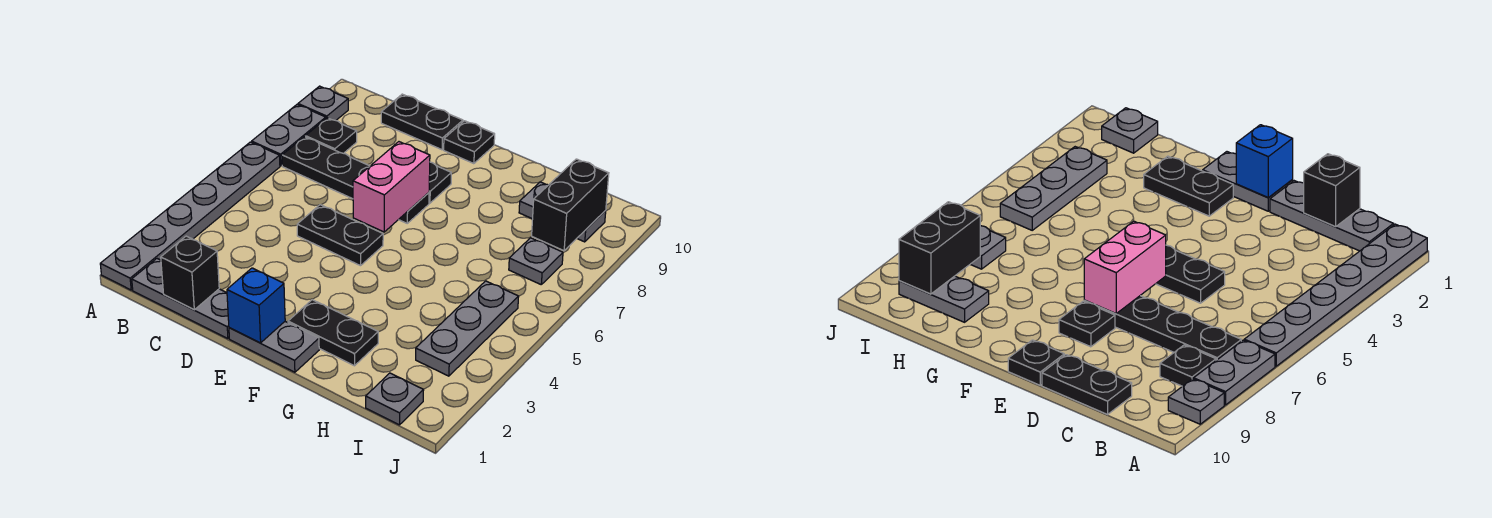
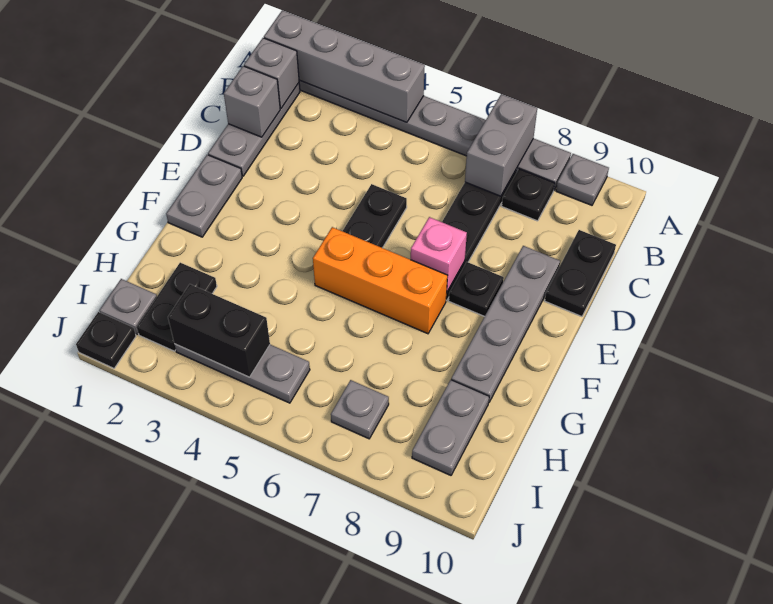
none -> grey brick A1:A4 level 2
none -> grey brick A7:B7 level 2
none -> grey brick B1 level 2
black brick C1 level 2 -> grey brick C1 level 2
none -> grey plate D9:G9 level 1
blue brick E1 level 2 -> none
pink brick E6:E7 level 2 -> pink brick E7 level 2
black plate E10 level 1 -> black plate J1 level 1
black plate F2:G2 level 1 -> black plate H2:I2 level 1
none -> orange brick F5:F7 level 1
black brick I8:I9 level 2 -> black brick I3:I4 level 2

